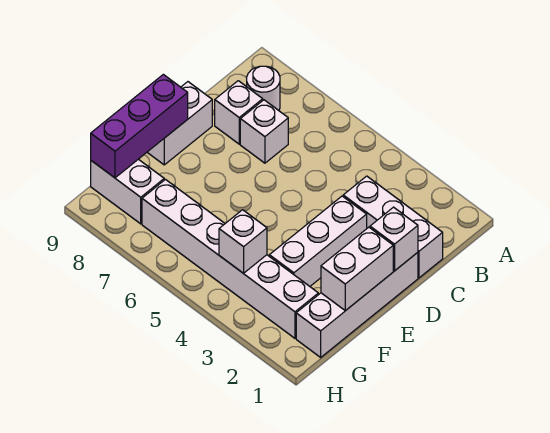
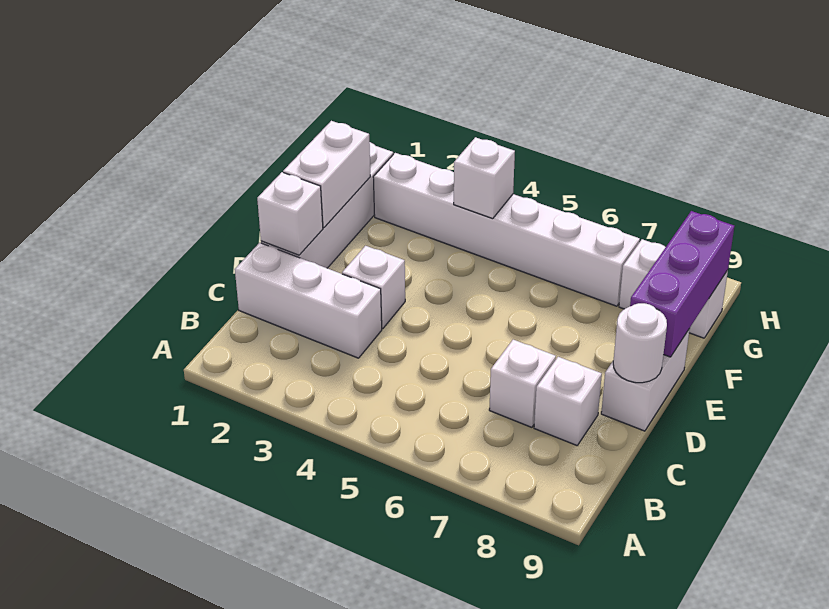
white round brick B8 level 1 -> white round brick D9 level 2
white brick D3:F3 level 1 -> white brick D3 level 1

